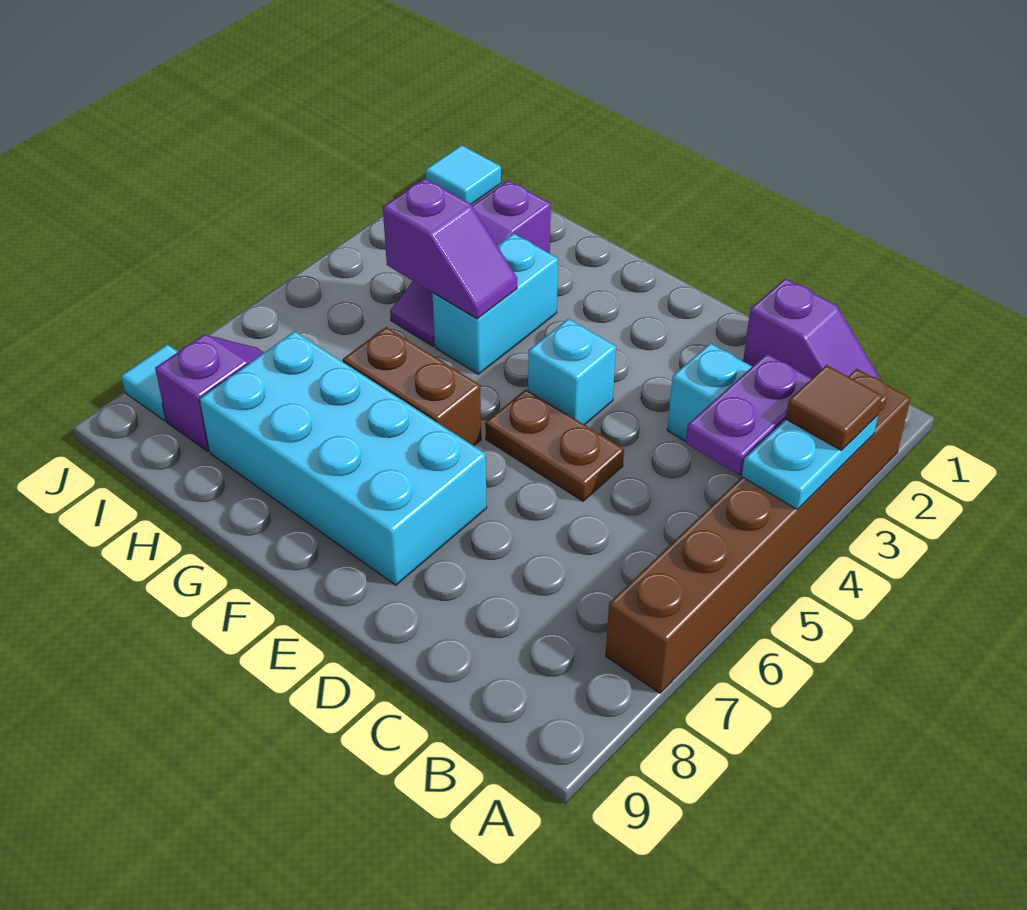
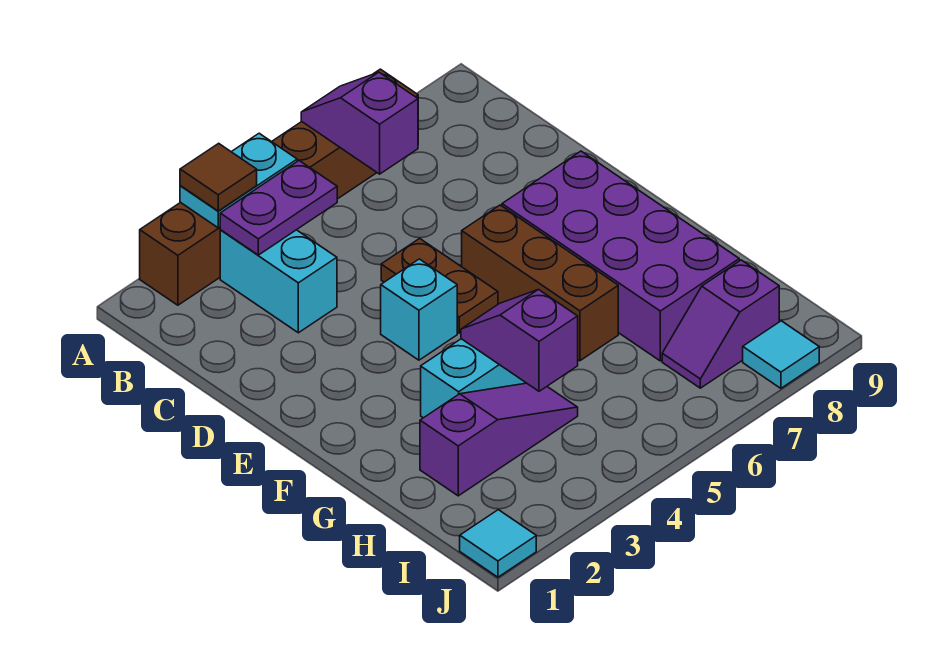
purple slope B1:C1 level 1 top C -> purple slope A6:B6 level 2 top B
cyan brick E7:H8 level 1 -> purple brick E7:H8 level 1
brown brick F6:G6 level 1 -> brown brick E6:G6 level 1

